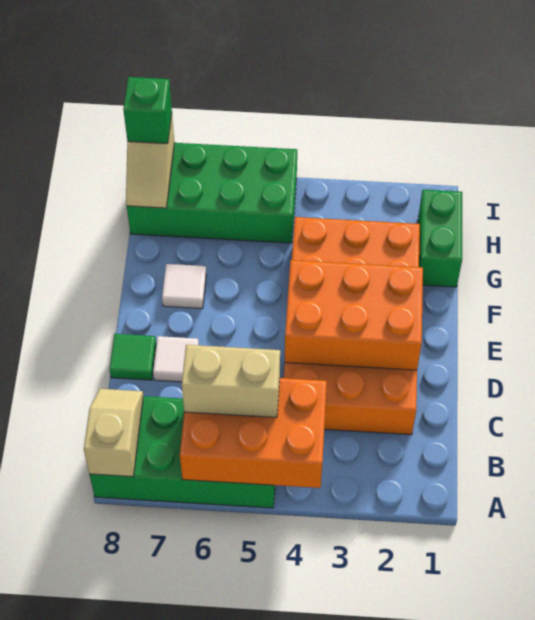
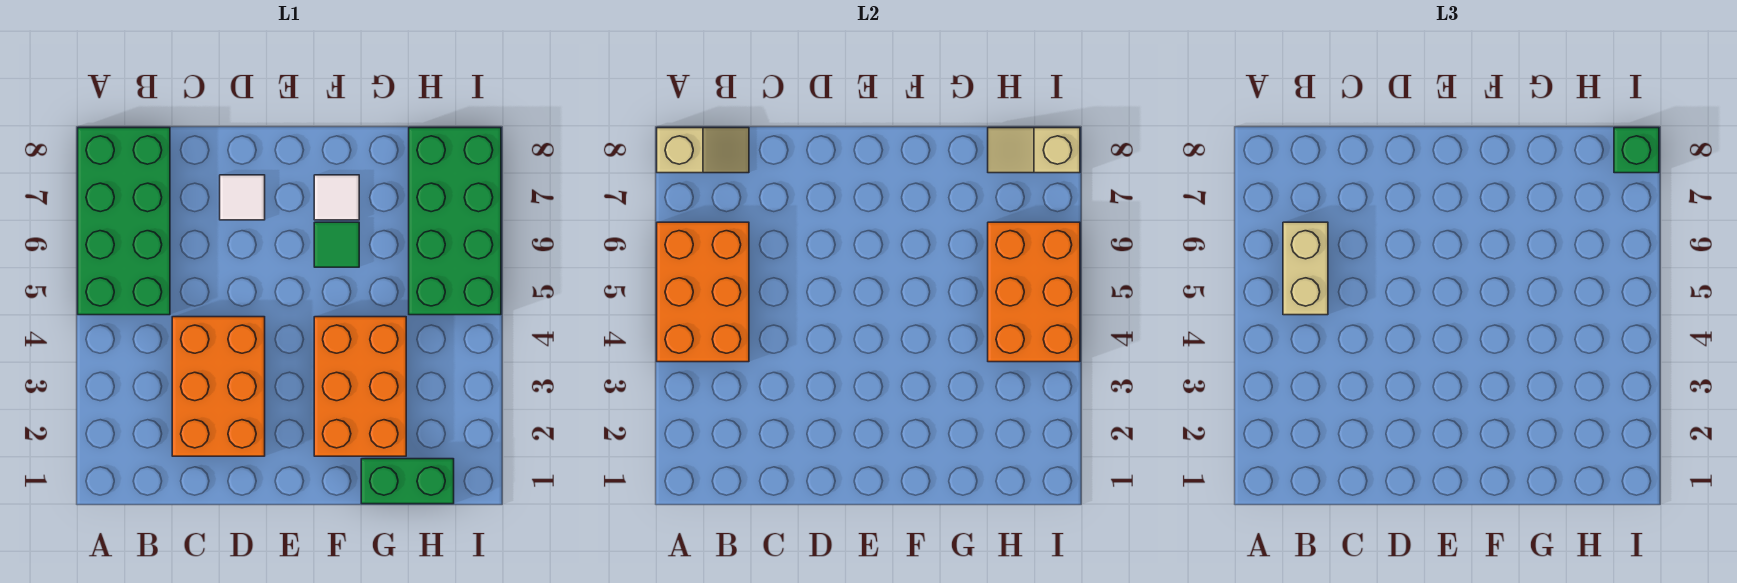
orange brick D2:E4 level 2 -> orange brick H4:I6 level 2
green tile D8 level 1 -> green tile F6 level 1

